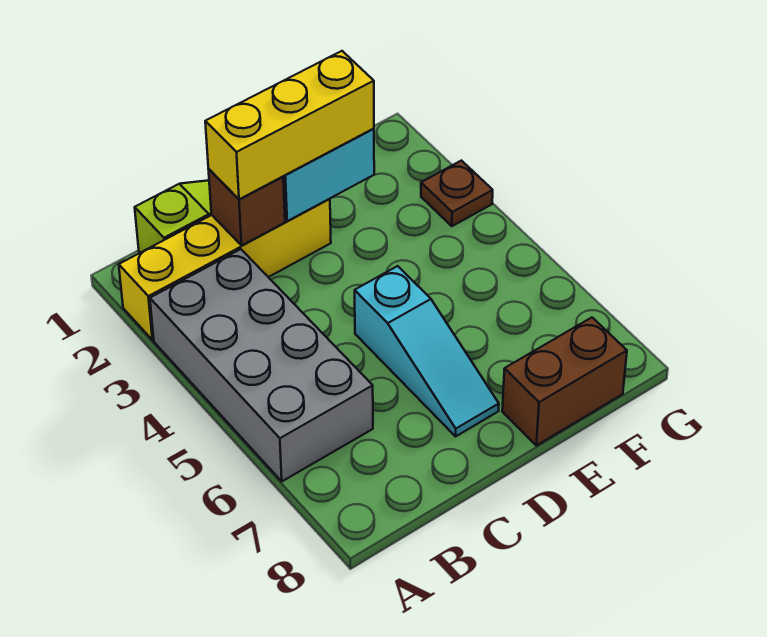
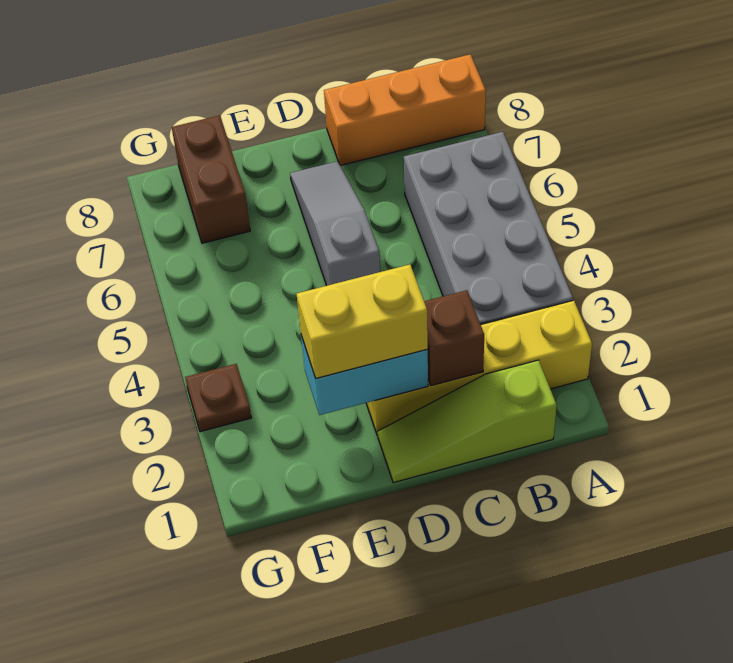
none -> orange brick A8:C8 level 1
yellow brick C2:E2 level 3 -> yellow brick D2:E2 level 3
cyan slope D5:D7 level 1 top 5 -> grey slope D5:D7 level 1 top 5
brown brick E8:F8 level 1 -> brown brick F7:F8 level 1

